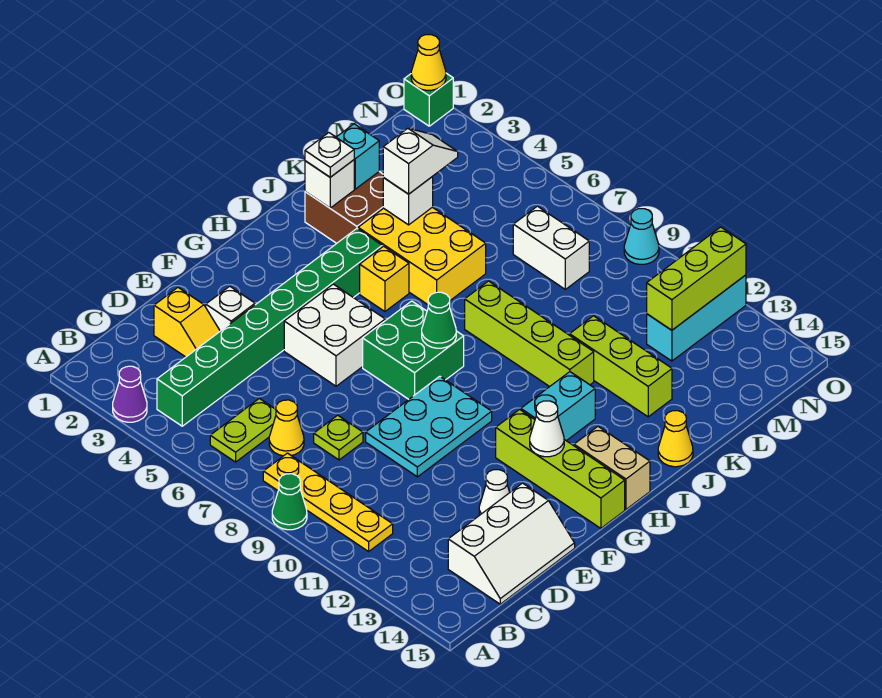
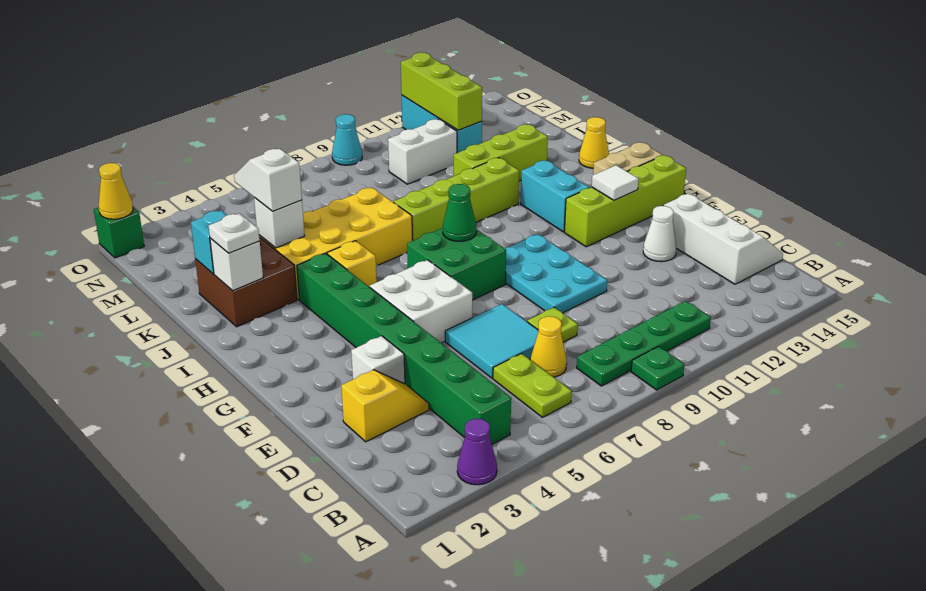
green cone A9 level 1 -> green plate A9 level 1
yellow plate B8:B11 level 1 -> green plate B8:B11 level 1
none -> cyan tile D6:E7 level 1
white cone G13 level 2 -> white tile G13 level 2
yellow brick J4:K6 level 1 -> yellow brick J4:K7 level 1
white brick M7:M8 level 1 -> white brick M10:M11 level 1

